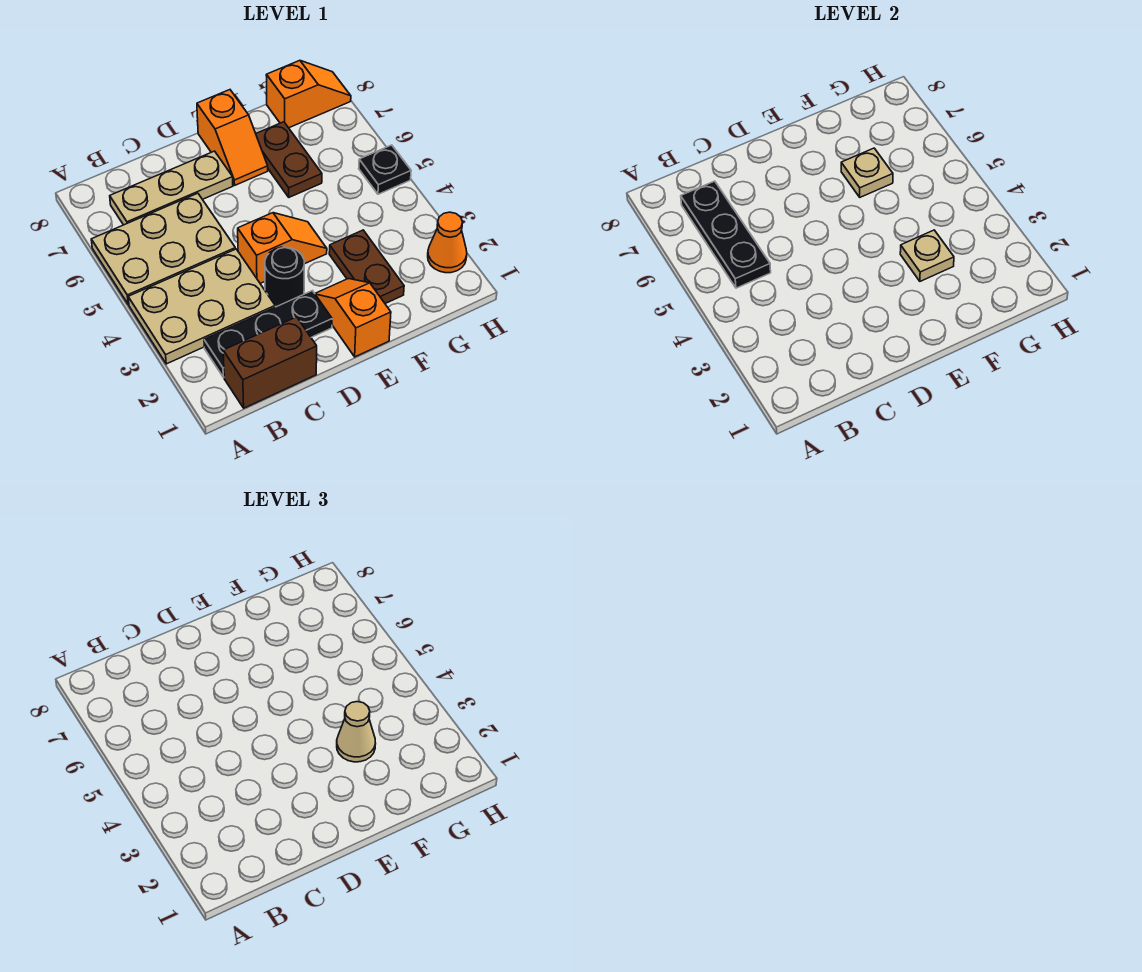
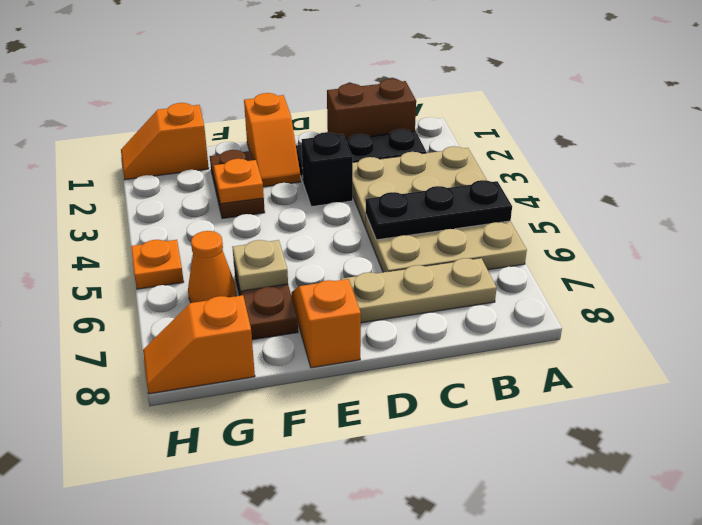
black plate B5:B7 level 2 -> black plate A5:C5 level 2
black round brick D3 level 1 -> black brick D3 level 1
orange slope D4:E4 level 1 top D -> orange slope G1:H1 level 1 top G
tan plate F3 level 2 -> orange plate F3 level 2
tan cone F3 level 3 -> none
orange cone H2 level 1 -> orange cone G6 level 1
black plate H5 level 1 -> orange plate H5 level 1

